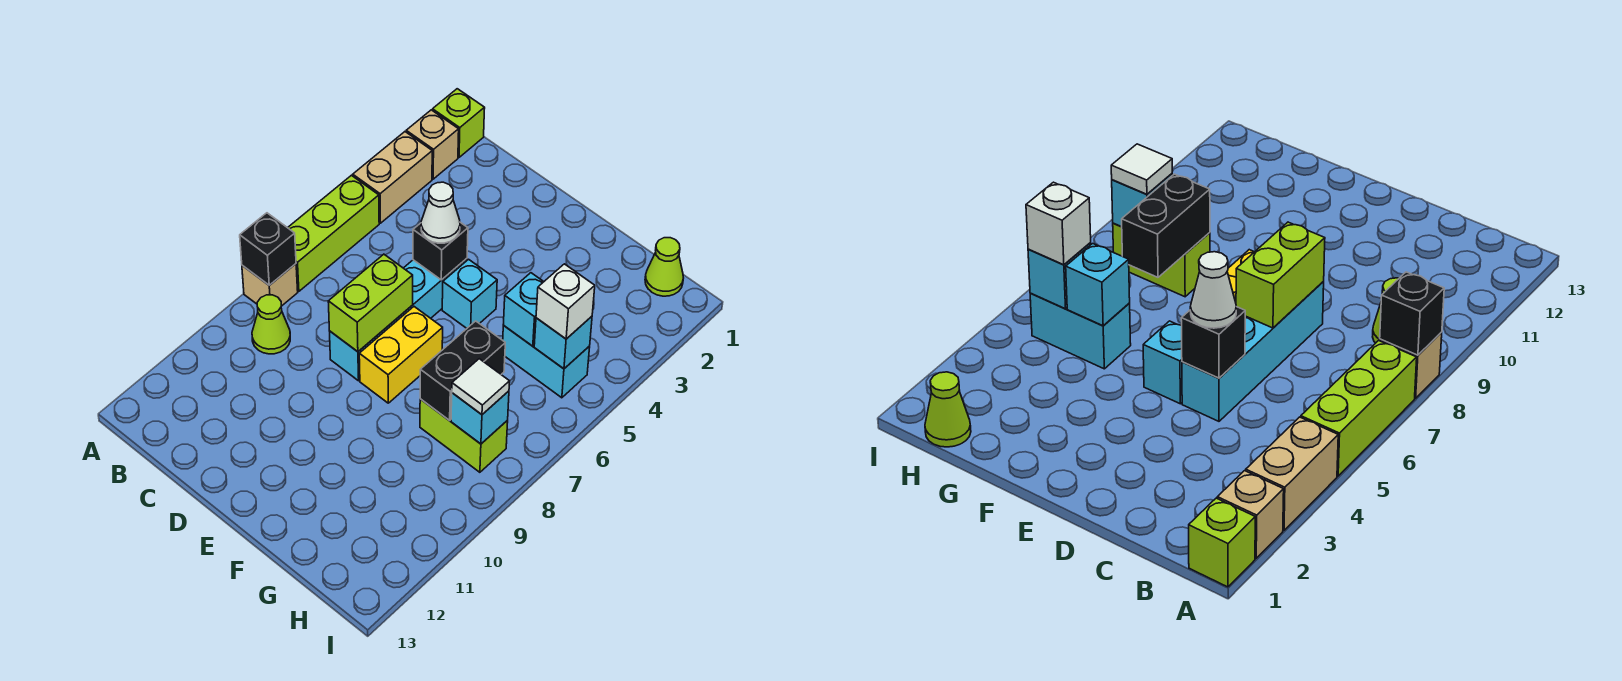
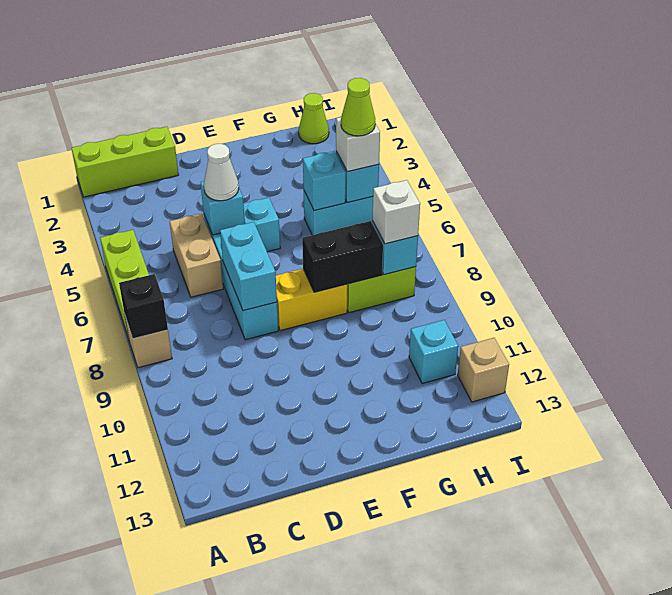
lime brick A1 level 1 -> lime brick A1:C1 level 1
tan brick A2 level 1 -> tan brick I12 level 1
tan brick A3:A4 level 1 -> tan brick C5:C6 level 1
lime cone B9 level 1 -> lime cone H5 level 4
black brick D5 level 2 -> cyan brick D5 level 2
lime brick D7:D8 level 2 -> cyan brick D7:D8 level 2
yellow brick E7:E8 level 1 -> yellow brick E8:F8 level 1
black brick G7:G8 level 2 -> black brick F8:G8 level 2
white tile H8 level 3 -> white brick H8 level 3
none -> cyan brick H11 level 1

